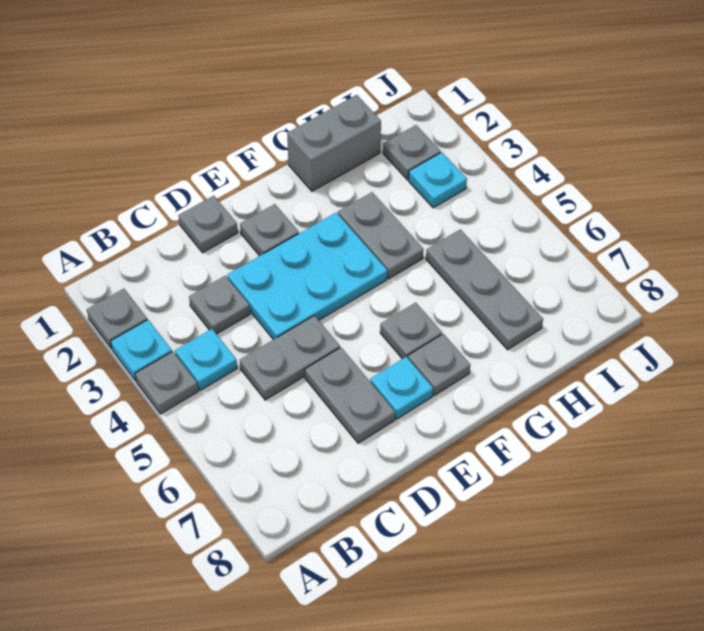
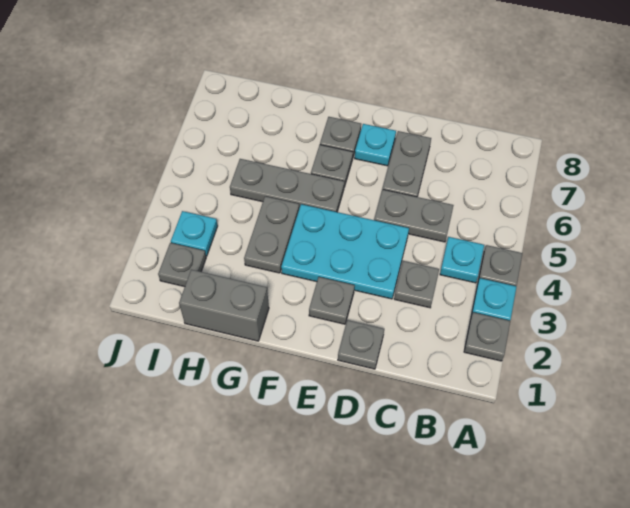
grey plate H5:H7 level 1 -> grey plate F5:H5 level 1

